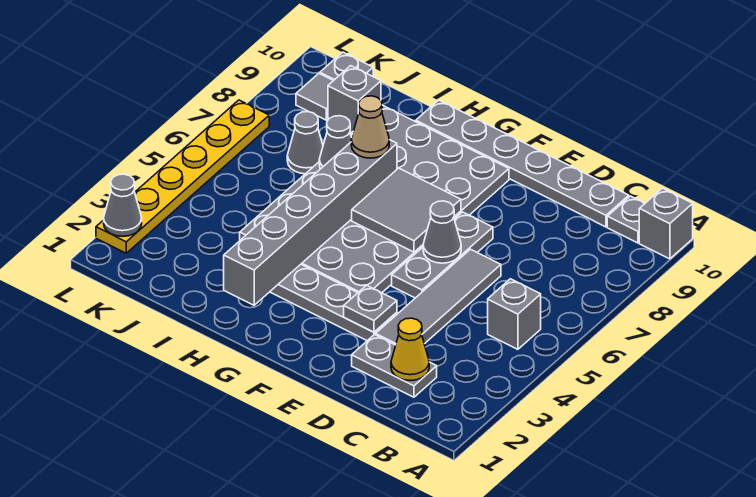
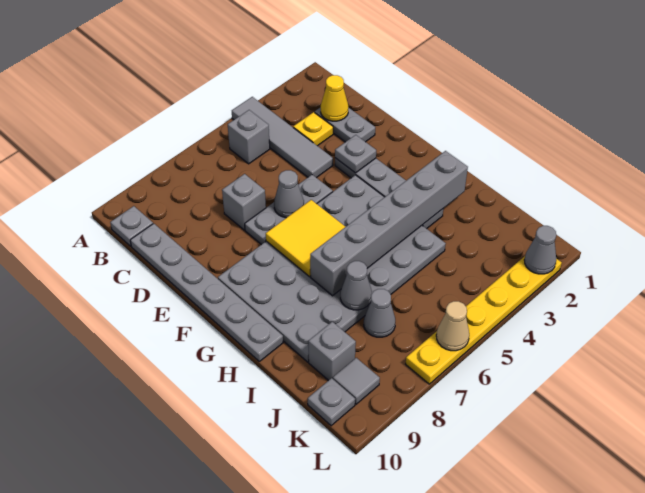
grey brick A10 level 1 -> grey brick D7 level 1
none -> yellow plate C3 level 1
grey tile D3:D6 level 1 -> grey tile A4:D4 level 1
grey tile F6:G7 level 2 -> yellow tile F6:G7 level 2
tan cone H7 level 3 -> tan cone L6 level 2

